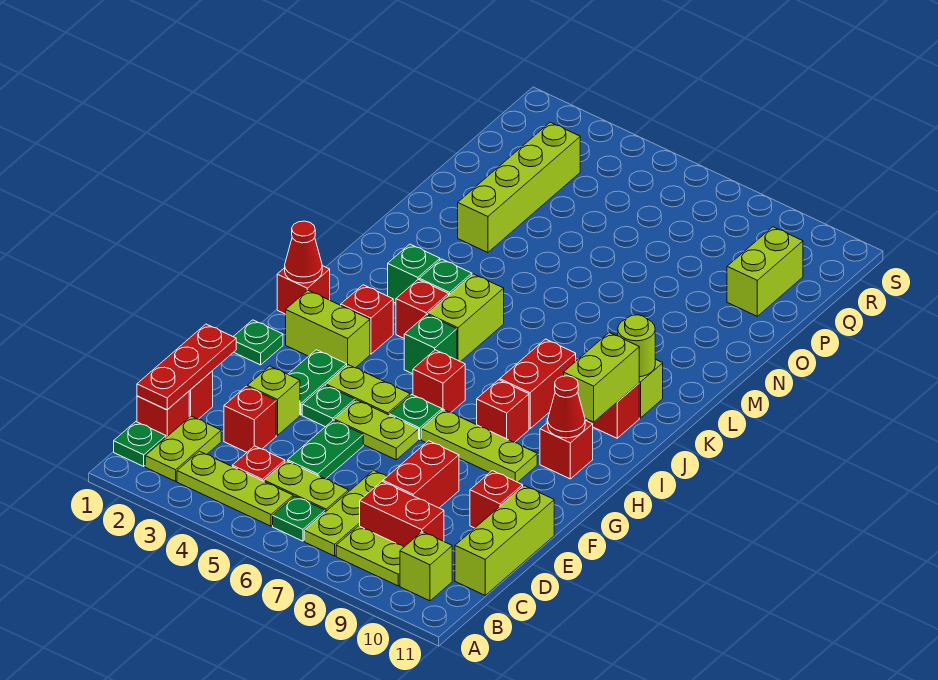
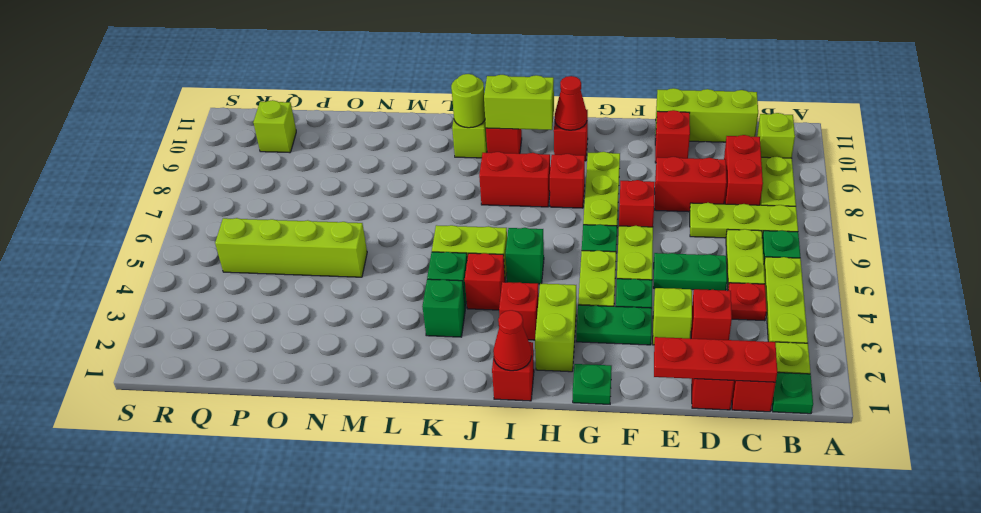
red brick H6 level 1 -> red brick F7 level 1
lime brick N3:Q3 level 1 -> lime brick N5:Q5 level 1
lime brick P10:Q10 level 1 -> lime brick Q10 level 1

